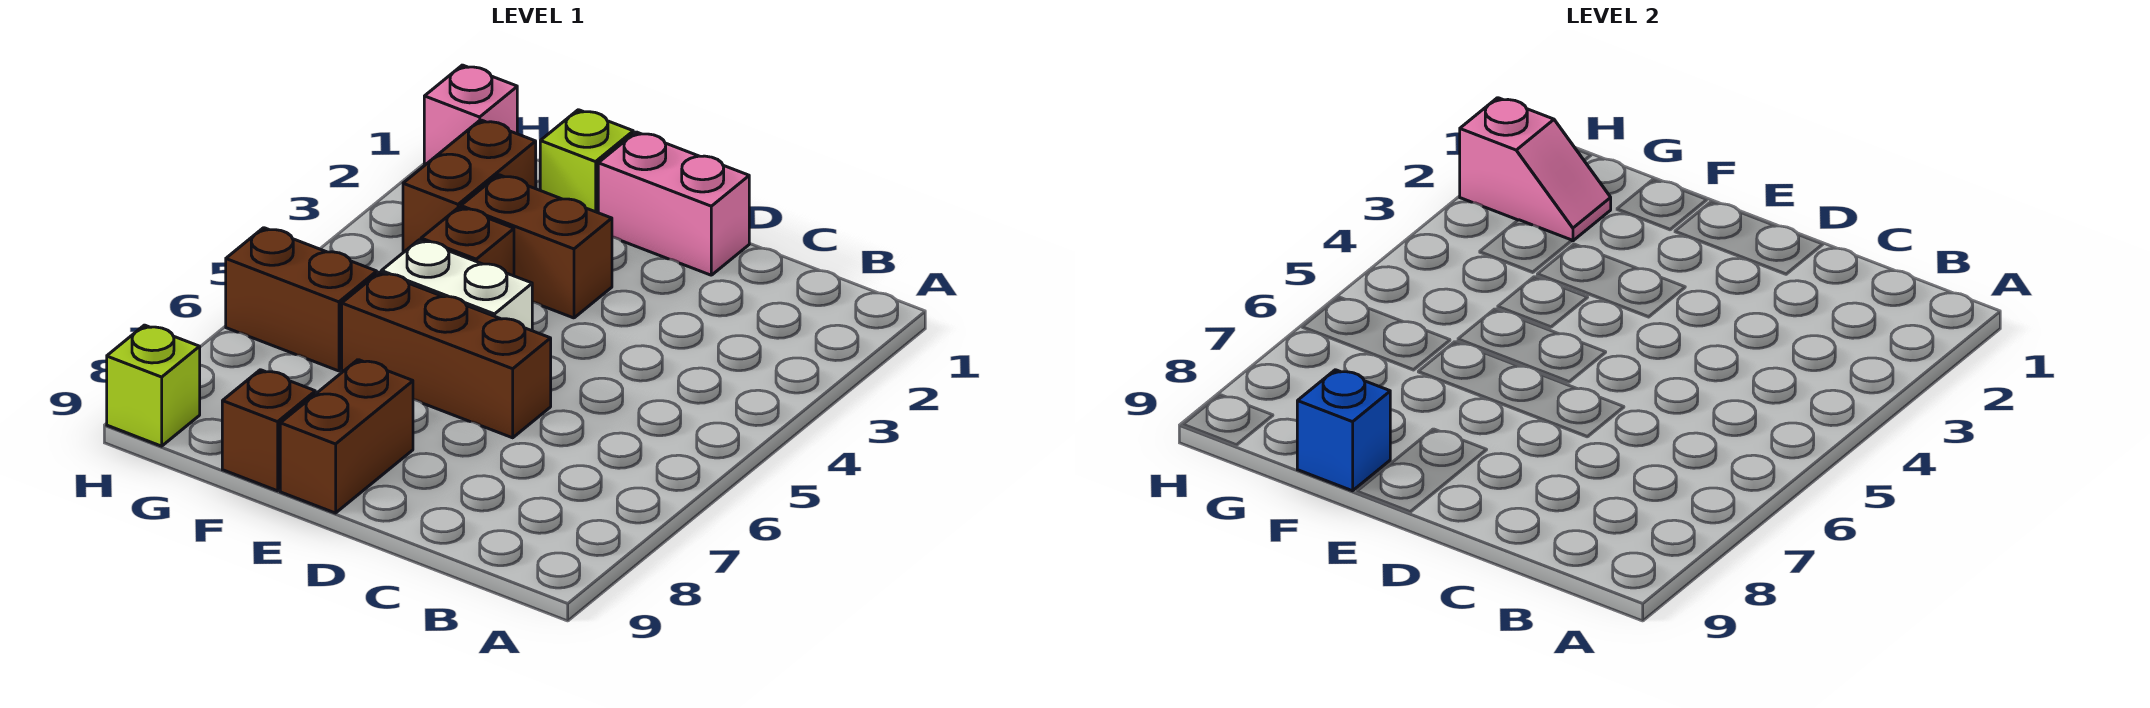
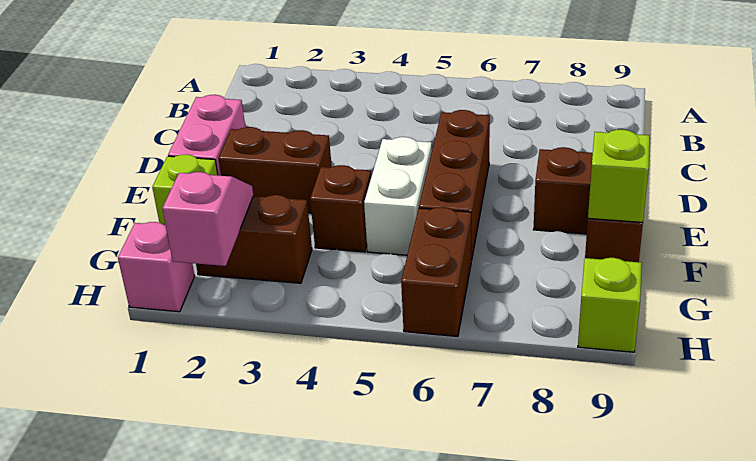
brown brick E3:F3 level 1 -> brown brick E2:E3 level 1
blue brick F9 level 2 -> lime brick F9 level 2

